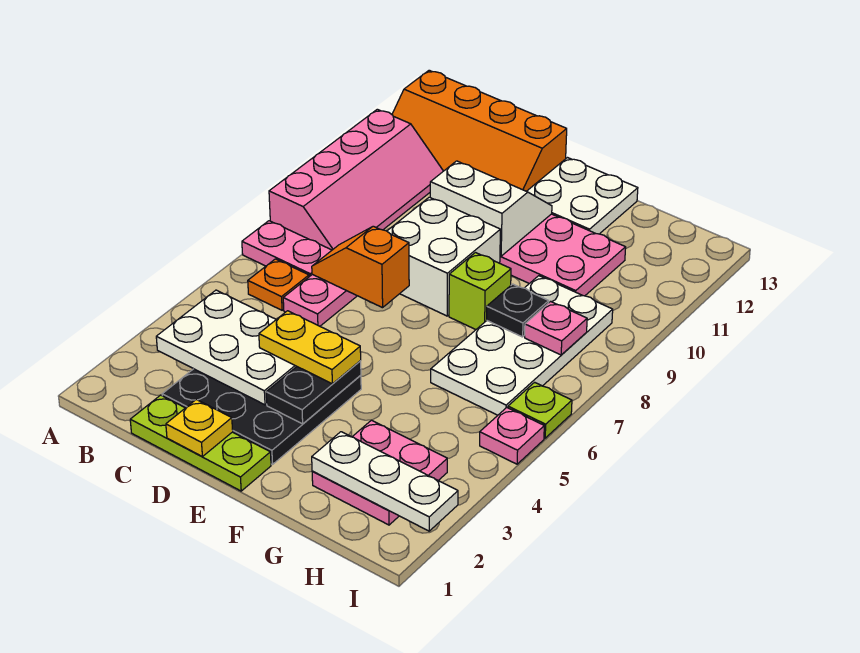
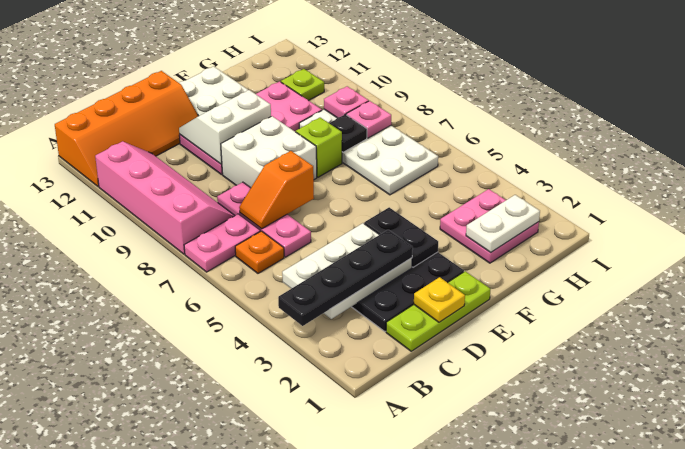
none -> black plate A3:D3 level 3
yellow plate D4:E4 level 3 -> none
white plate G2:I2 level 2 -> white plate G2:H2 level 2
pink plate I5 level 1 -> pink plate H9 level 2
lime plate I6 level 1 -> lime plate H11 level 1

